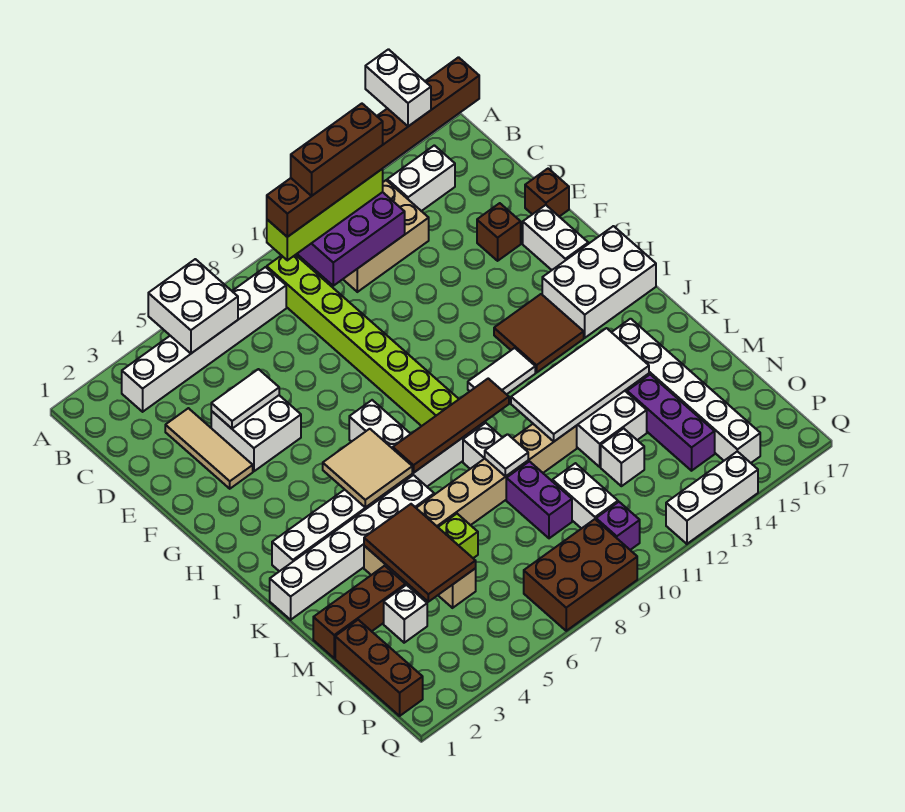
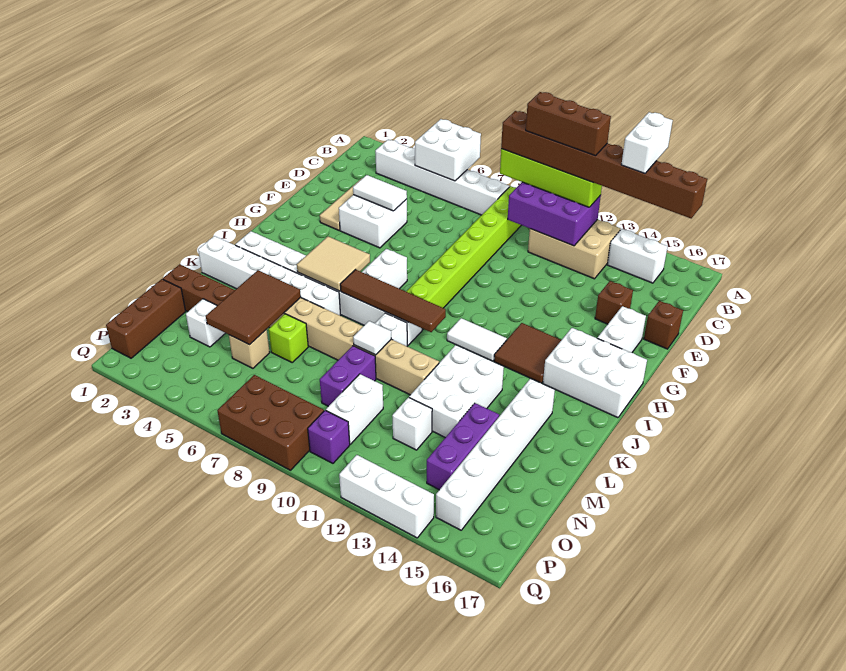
white tile K11:L14 level 2 -> none

